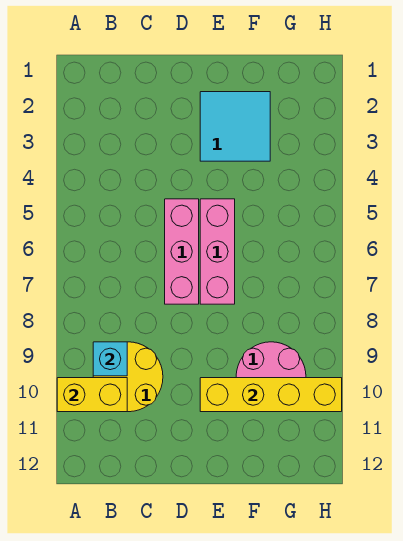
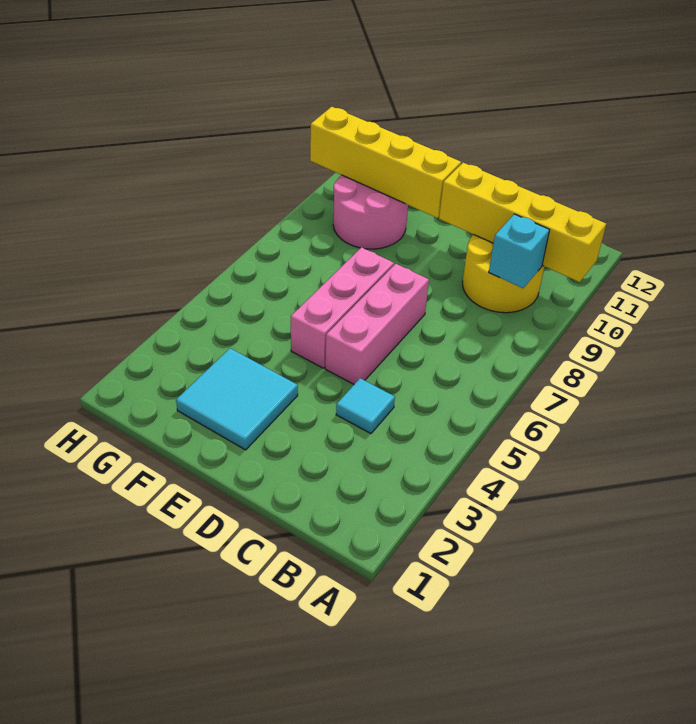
yellow brick A10:B10 level 2 -> yellow brick A10:D10 level 2
none -> cyan tile C4 level 1

